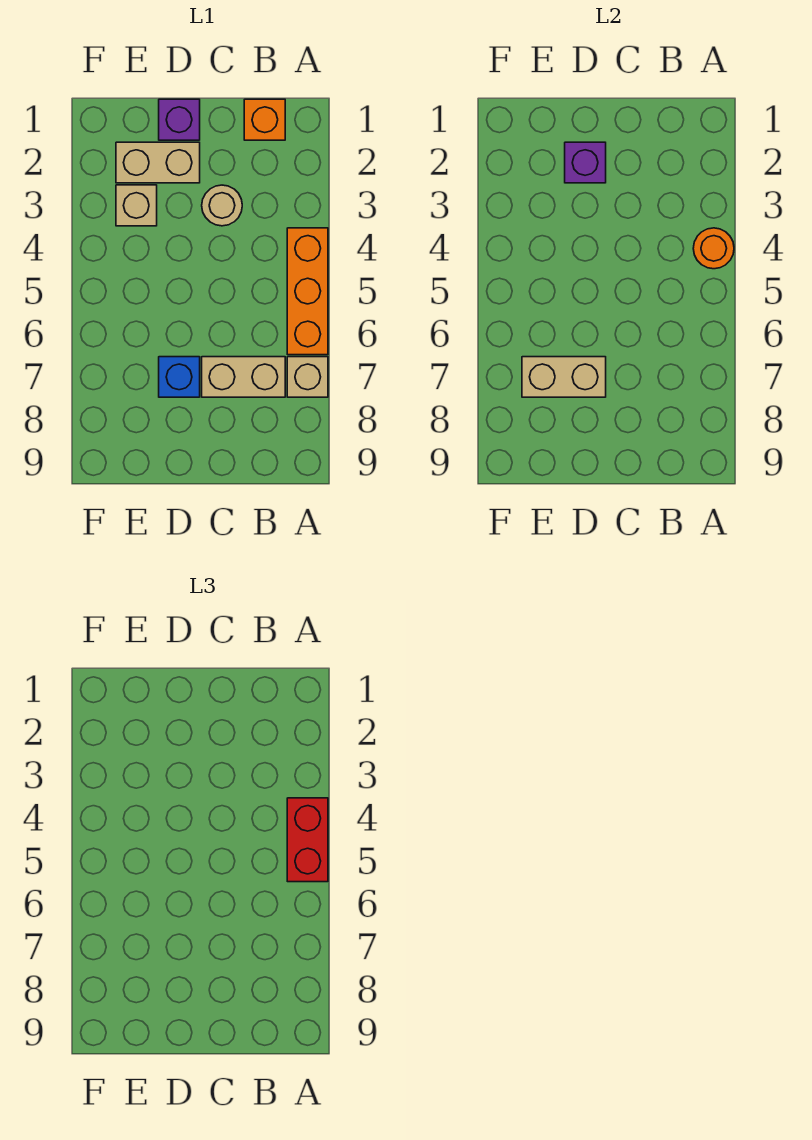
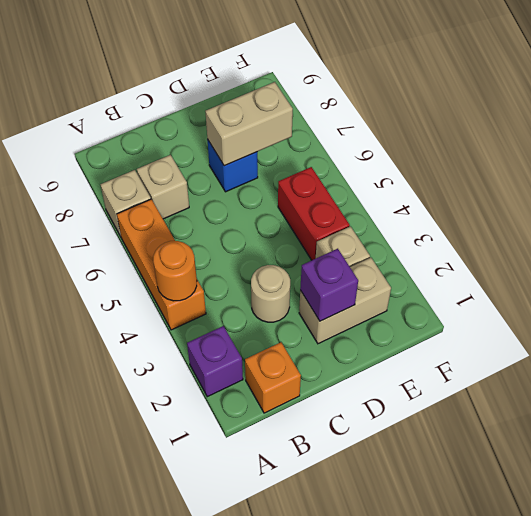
red brick A4:A5 level 3 -> red brick E4:E5 level 1
tan brick B7:C7 level 1 -> tan brick B7 level 1
purple brick D1 level 1 -> purple brick A2 level 1

